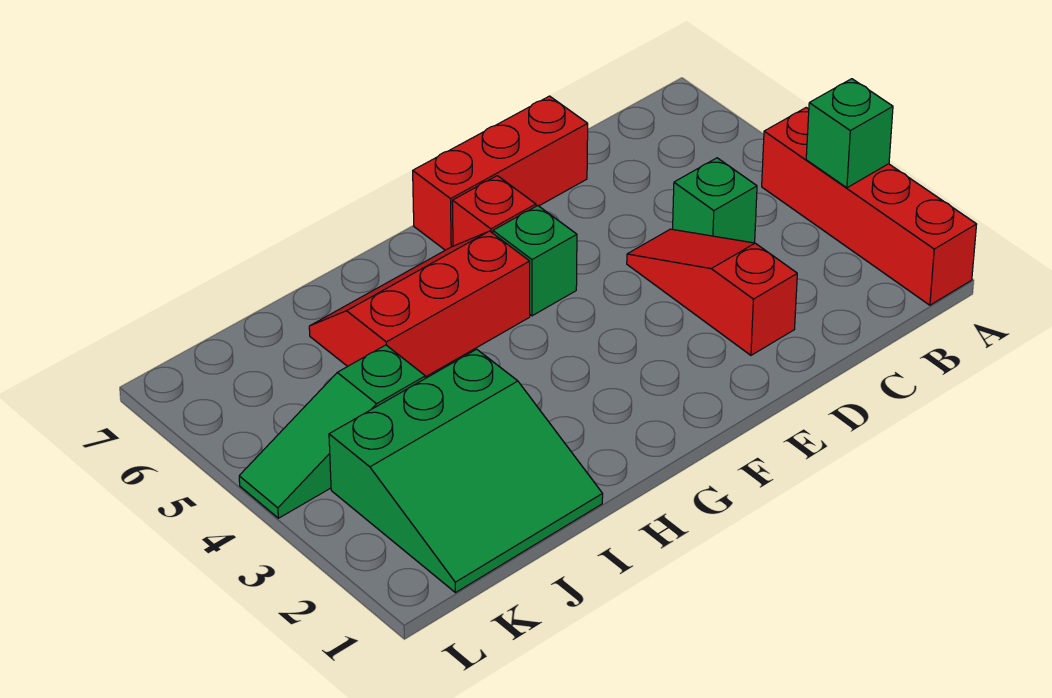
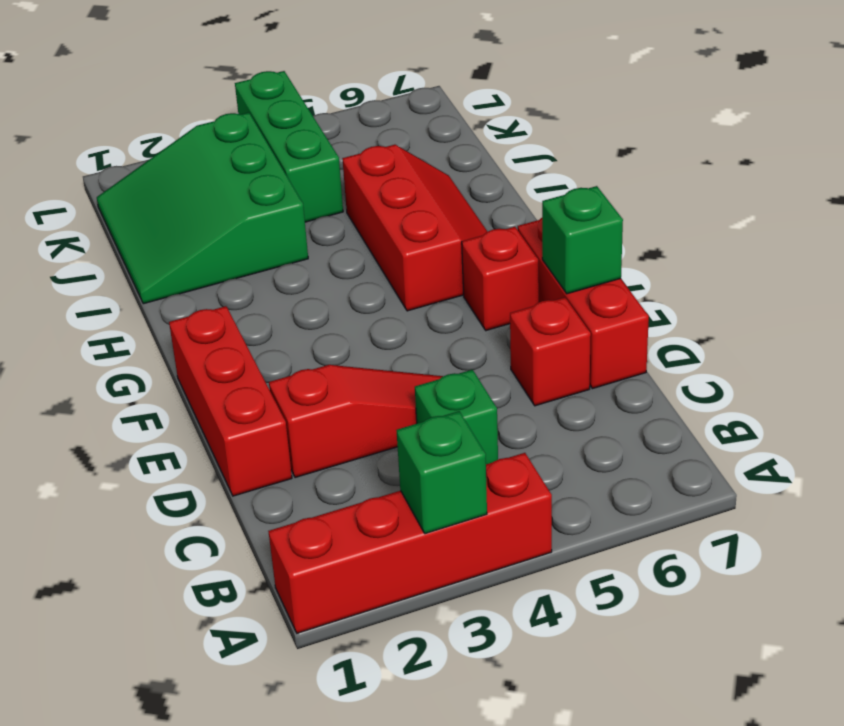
none -> red brick D1:F1 level 1
none -> red brick D6 level 1
green brick F5 level 1 -> green brick E7 level 2
green slope J4:L4 level 1 top J -> green brick J4:L4 level 1

